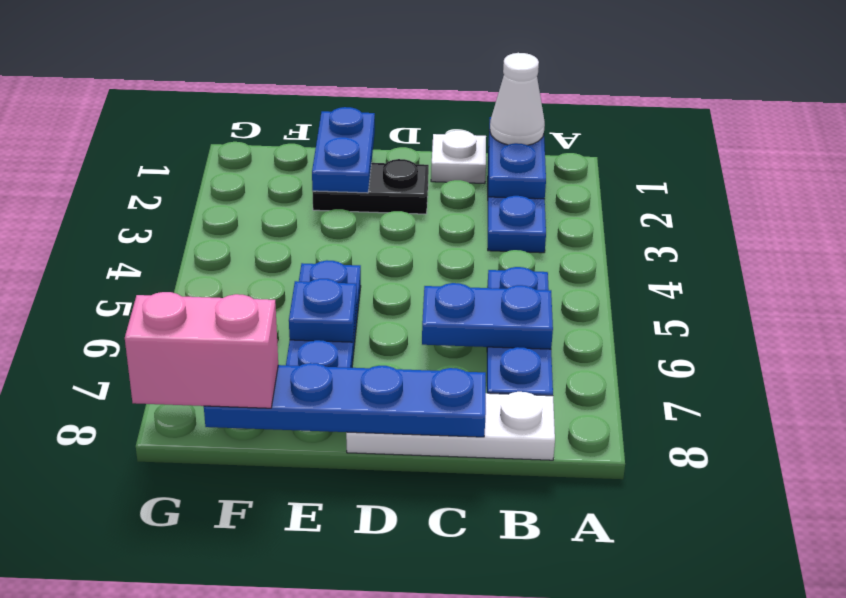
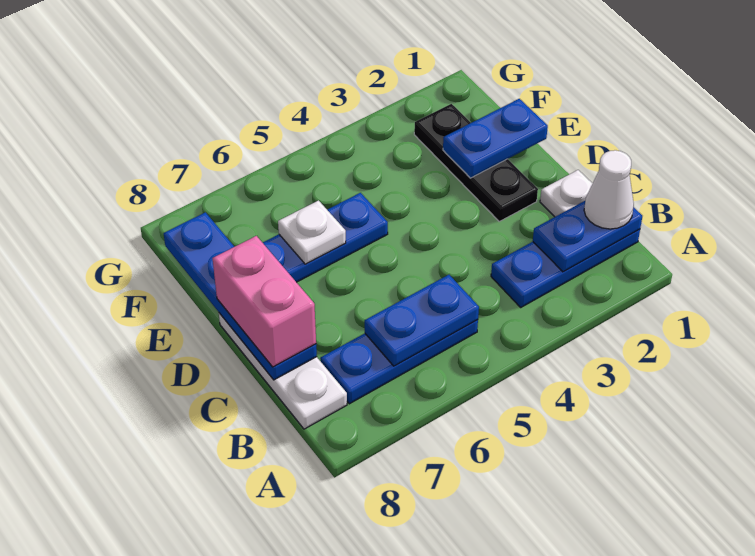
blue plate B6:C6 level 2 -> blue plate B5:B6 level 2
black plate D2:E2 level 1 -> black plate D2:F2 level 1
blue plate E6 level 2 -> white plate E6 level 2
pink brick F8:G8 level 3 -> pink brick C8:D8 level 3

